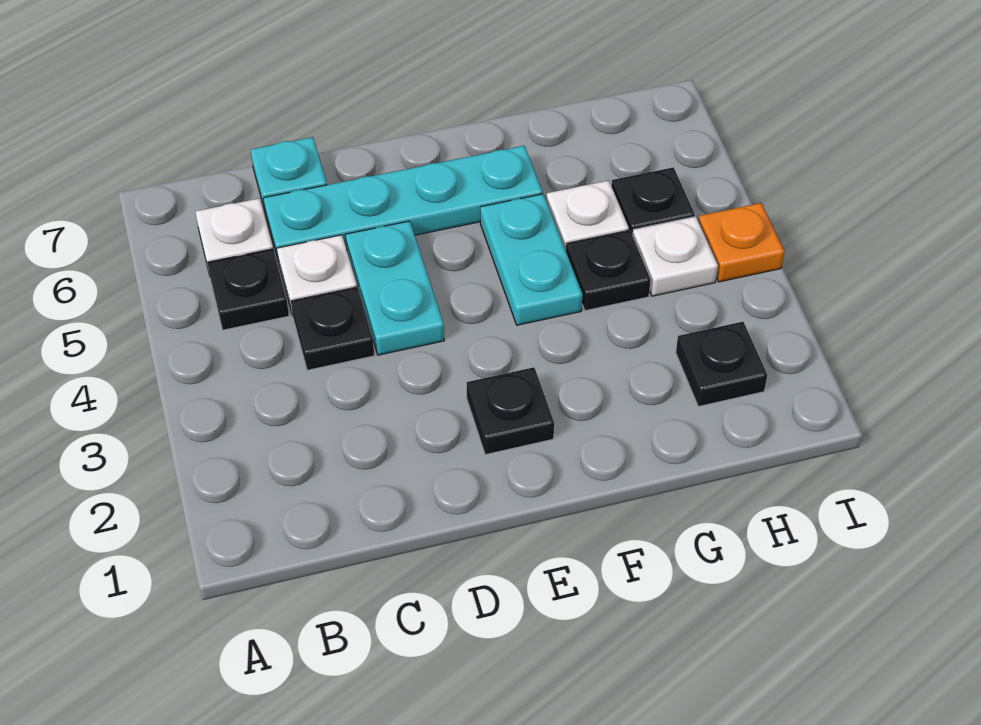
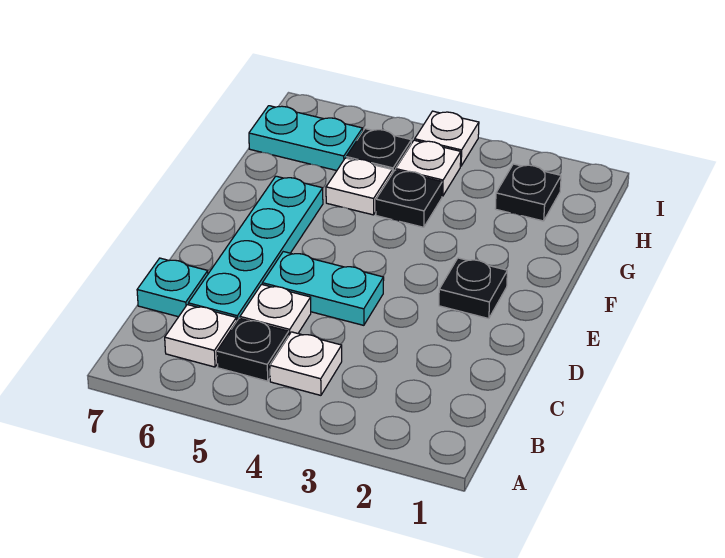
none -> white plate B4 level 1
black plate C4 level 1 -> none
cyan plate F4:F5 level 1 -> cyan plate H6:H7 level 1
orange plate I4 level 1 -> white plate I4 level 1

